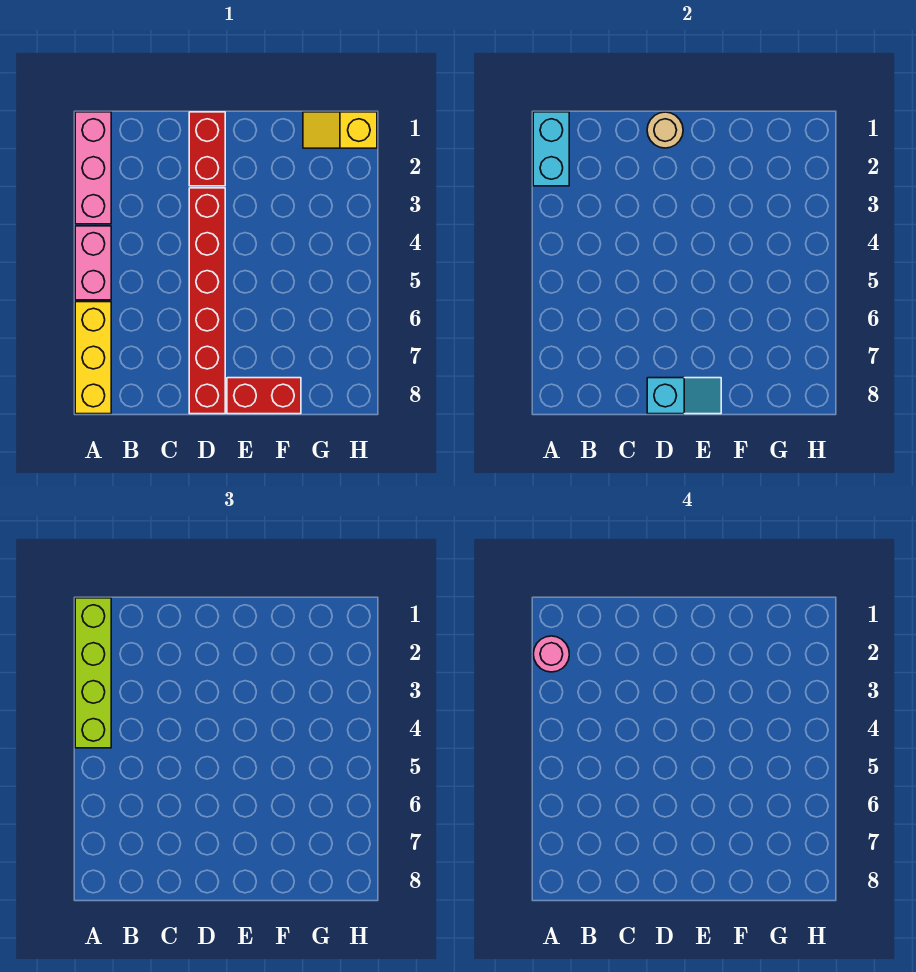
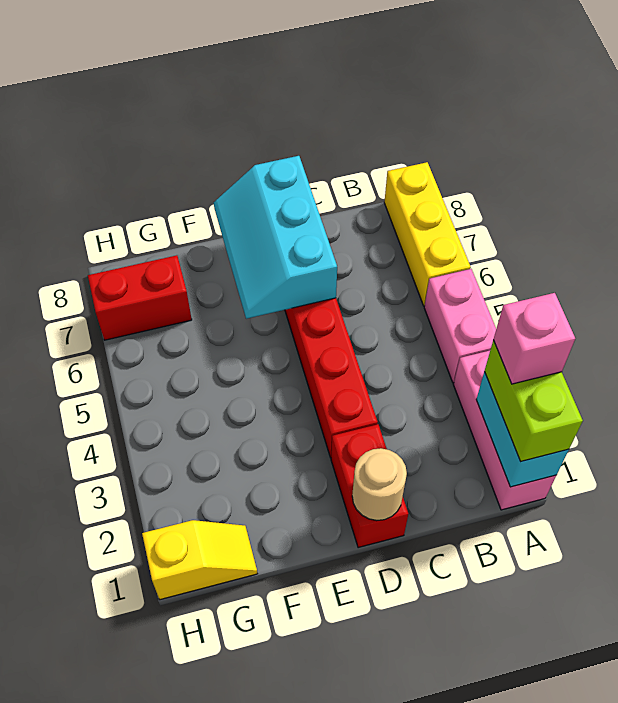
lime brick A1:A4 level 3 -> lime brick A1:A2 level 3
pink round brick A2 level 4 -> pink brick A2 level 4
cyan slope D8:E8 level 2 top D -> cyan slope D6:E8 level 2 top D
red brick E8:F8 level 1 -> red brick G7:H7 level 1

